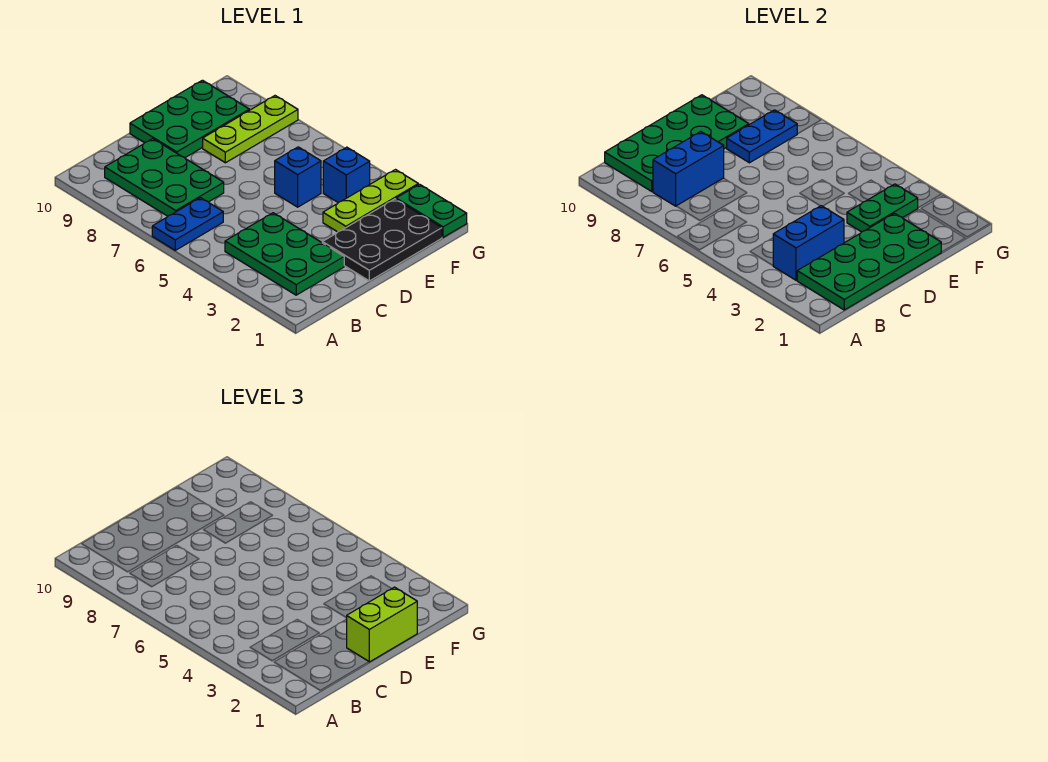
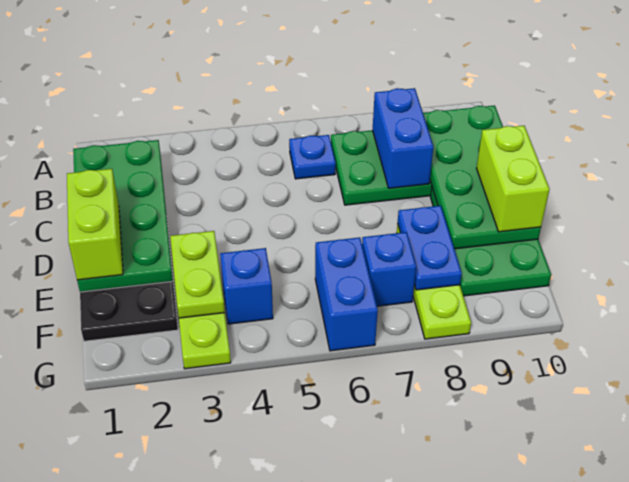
blue plate A6:B6 level 1 -> blue plate B6 level 1
green plate B2:C4 level 1 -> none
blue brick B3:C3 level 2 -> blue brick F6:G6 level 1
none -> lime brick D10:E10 level 3
green plate E3:F3 level 2 -> lime plate E3:F3 level 2
blue brick E5 level 1 -> blue brick F7 level 1
green plate G1:G2 level 1 -> none

